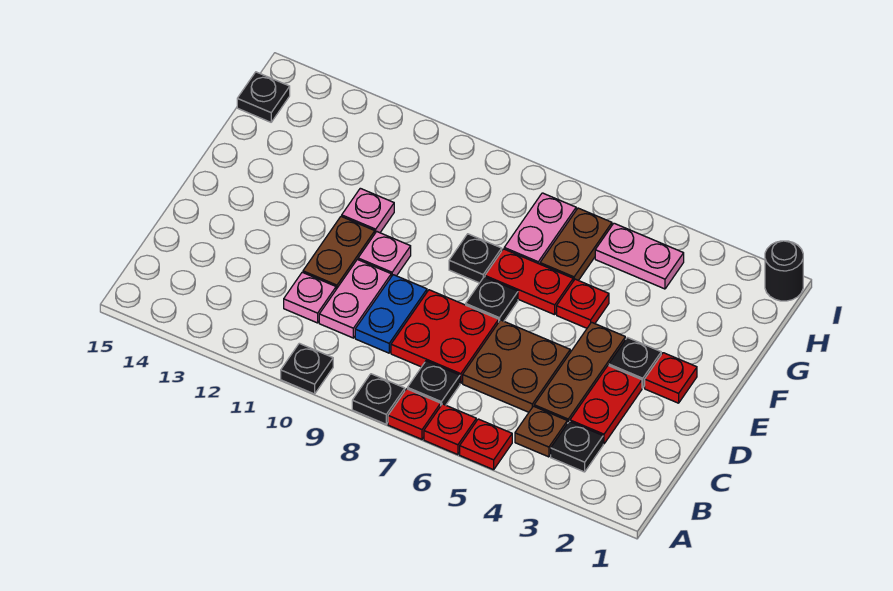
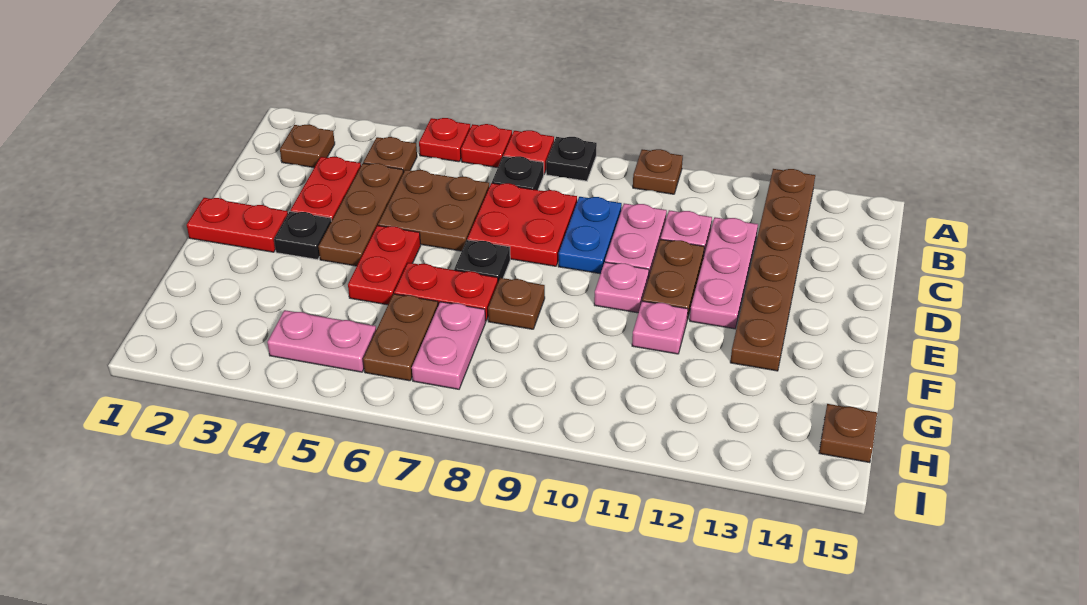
black plate A10 level 1 -> brown plate A10 level 1
none -> brown plate A13:F13 level 1
none -> brown plate B2 level 1
black plate B3 level 1 -> none
none -> pink plate C12:E12 level 1
red plate E2 level 1 -> red plate E1:E2 level 1
red plate F5 level 1 -> red plate E5:F5 level 1
black plate F8 level 1 -> brown plate F8 level 1
black plate H15 level 1 -> brown plate H15 level 1
black round brick I1 level 1 -> none

